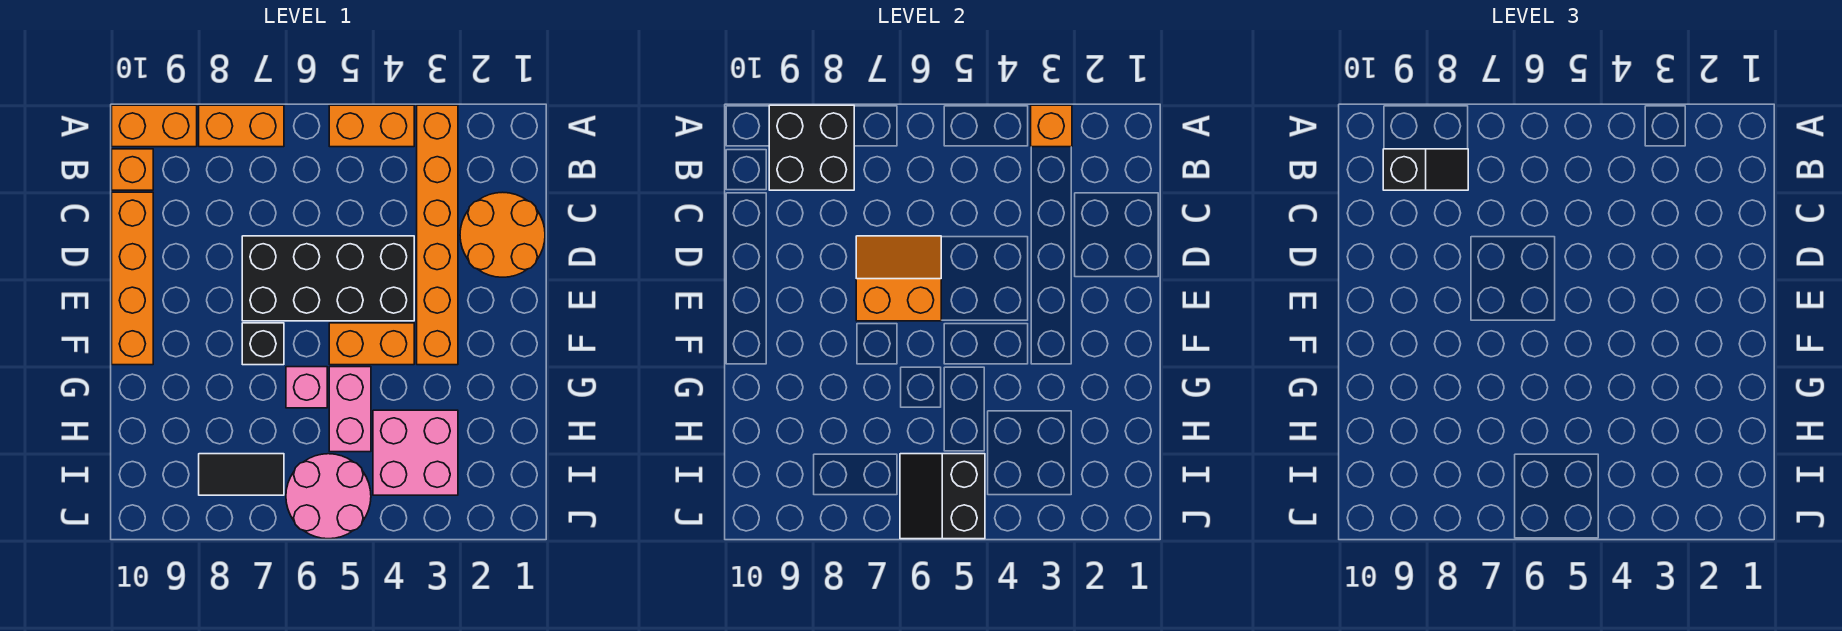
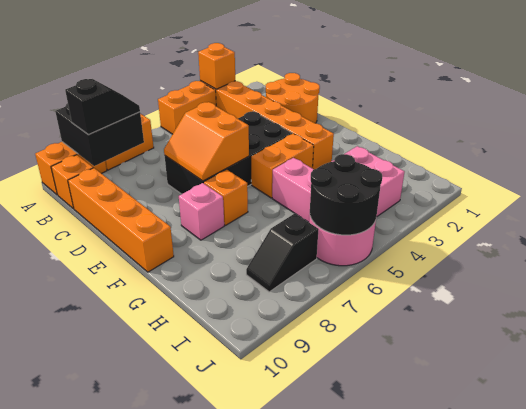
orange slope D6:E7 level 2 top E -> orange slope D6:E7 level 2 top 6
black brick F7 level 1 -> orange brick F7 level 1
pink brick G6 level 1 -> pink brick F8 level 1
black slope I5:J6 level 2 top 5 -> black round brick I5:J6 level 2
black tile I7:I8 level 1 -> black slope I7:I8 level 1 top 7

